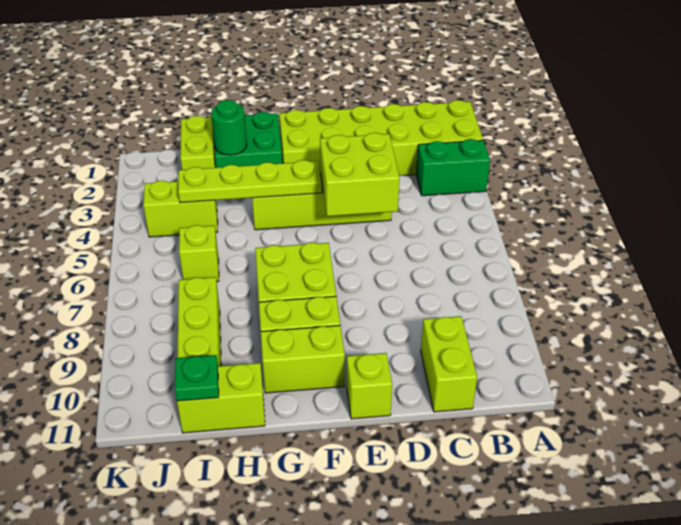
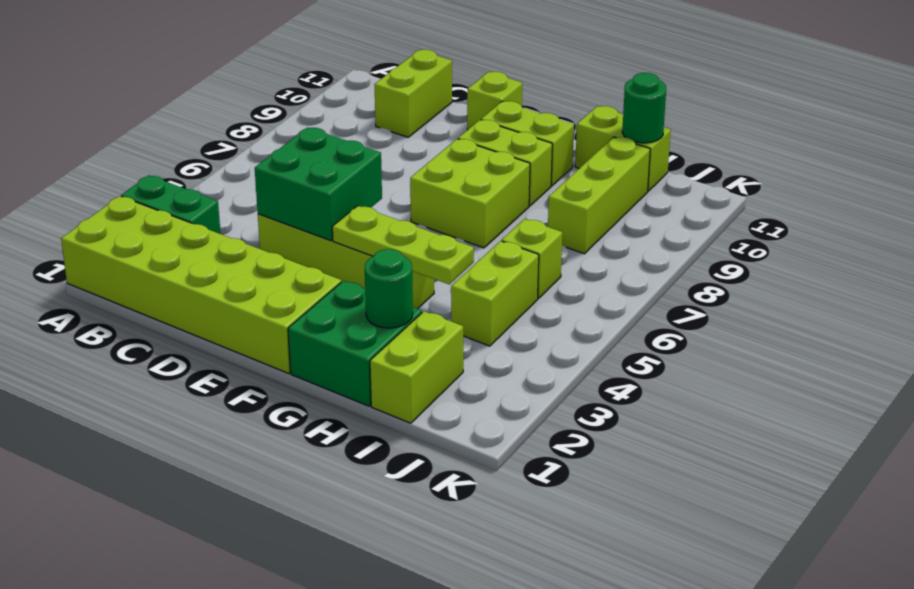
lime brick D4:E5 level 2 -> green brick D4:E5 level 2
lime plate F4:I4 level 2 -> lime plate F4:H4 level 2
lime brick I4:J4 level 1 -> lime brick I4:I5 level 1
green plate I11 level 2 -> green round brick I11 level 2

